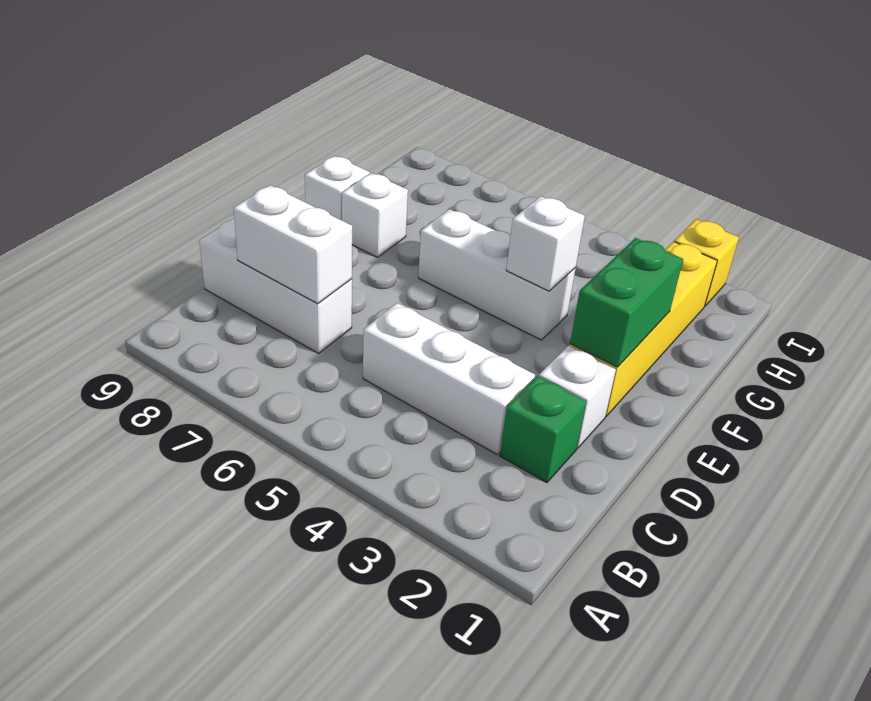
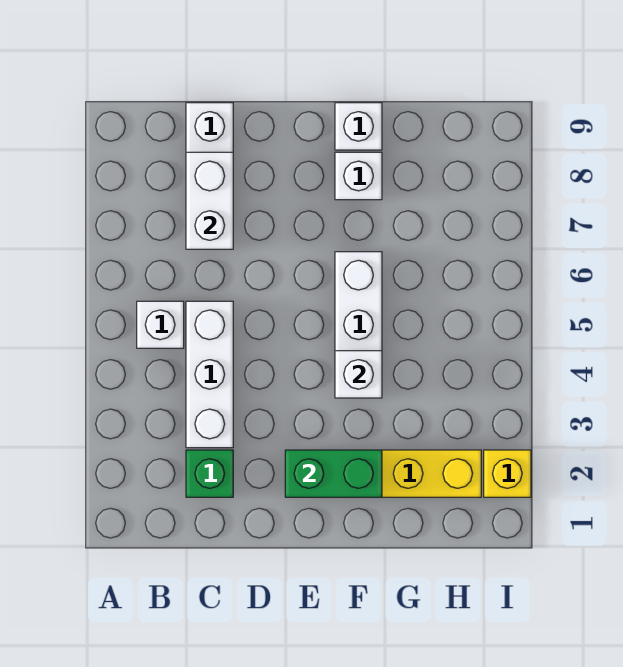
white brick D2 level 1 -> white brick B5 level 1

